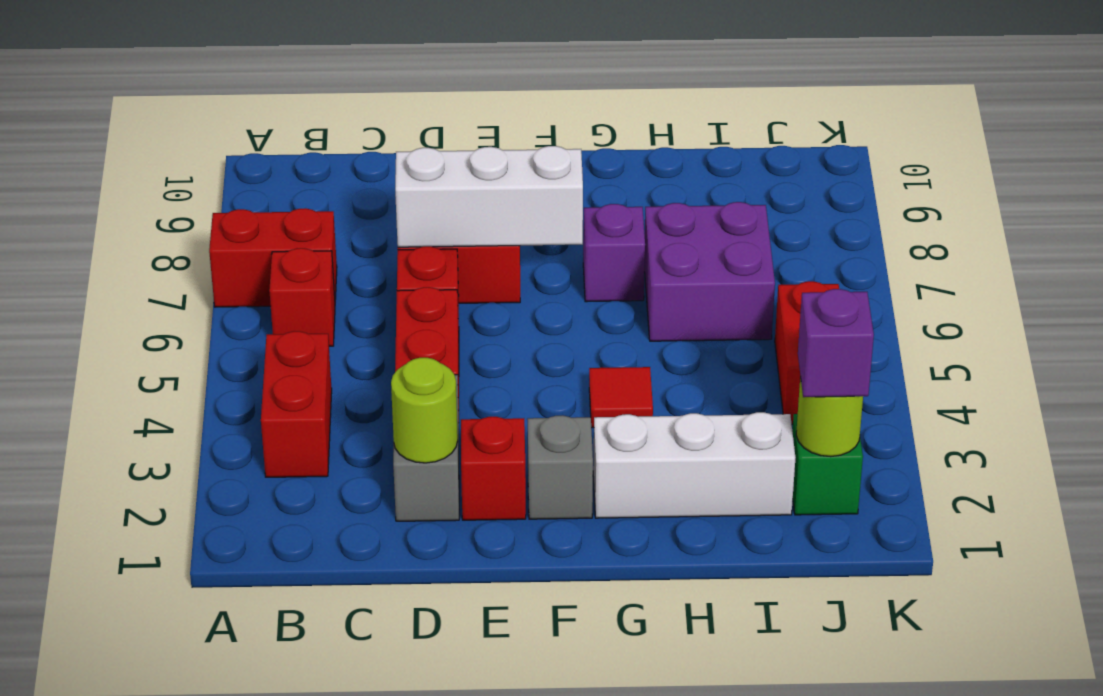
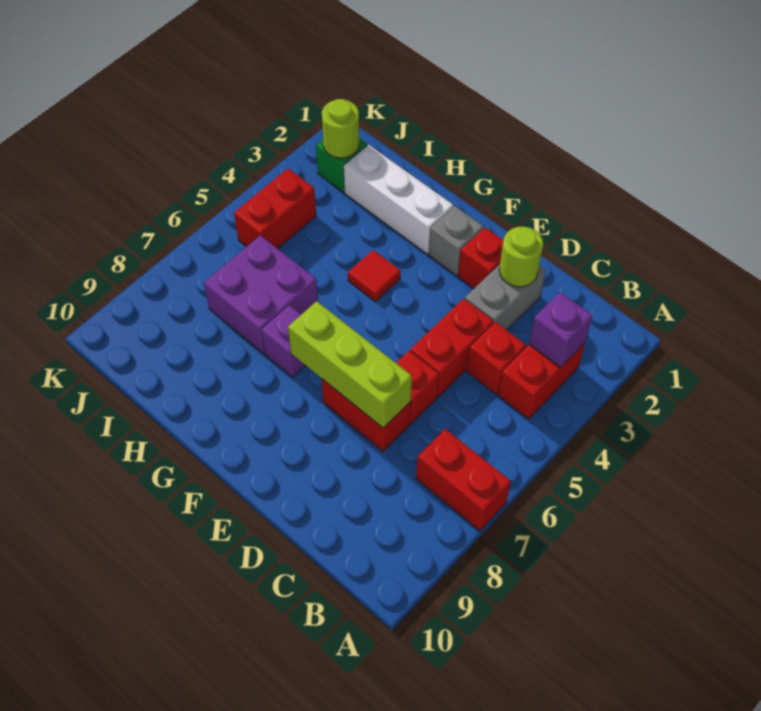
red brick B6 level 1 -> red brick C4 level 1
white brick D7:F7 level 2 -> lime brick D7:F7 level 2
purple brick J2 level 3 -> purple brick B3 level 2

